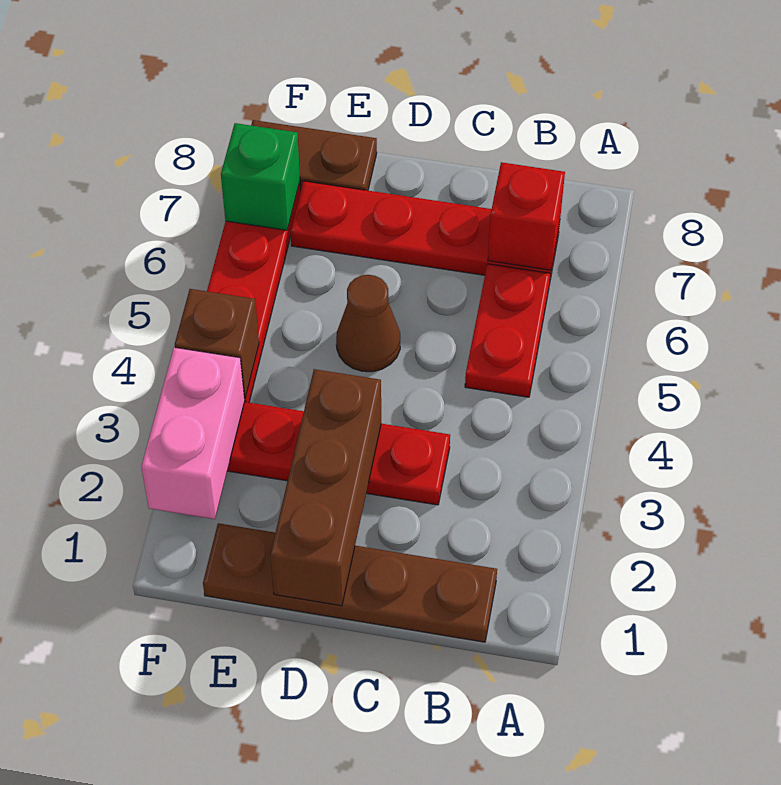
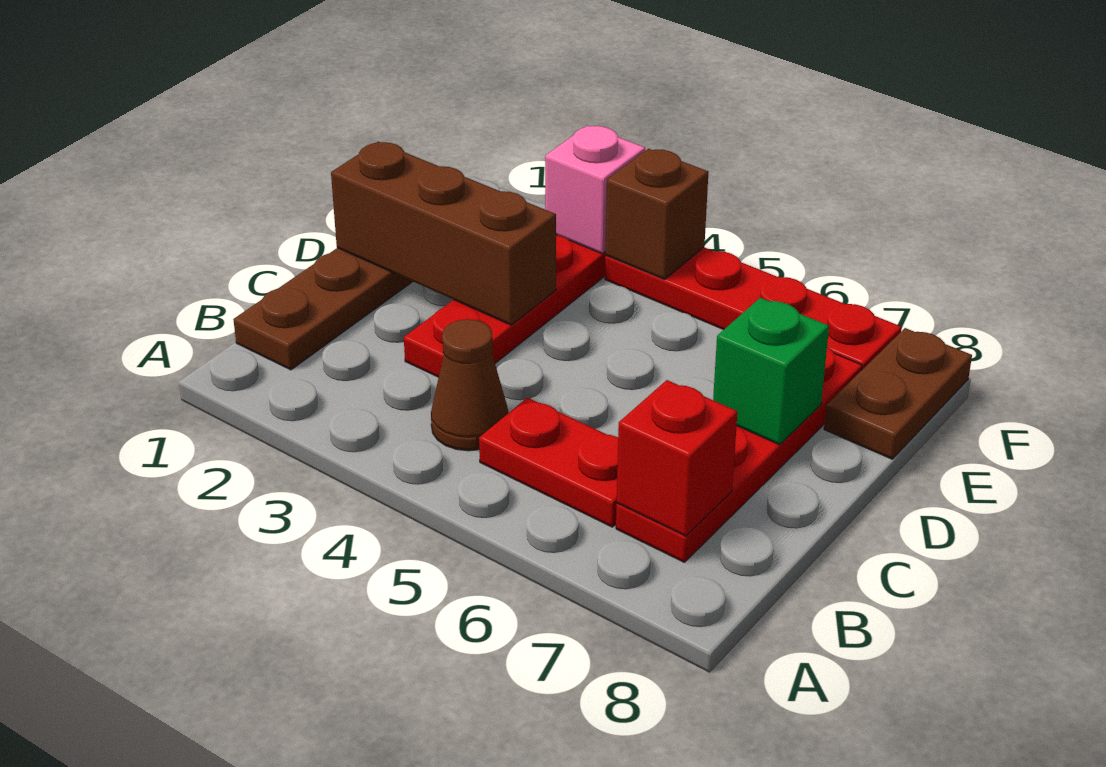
brown cone D5 level 1 -> brown cone B4 level 1
pink brick F2:F3 level 2 -> pink brick F3 level 2
green brick F7 level 2 -> green brick D7 level 2

